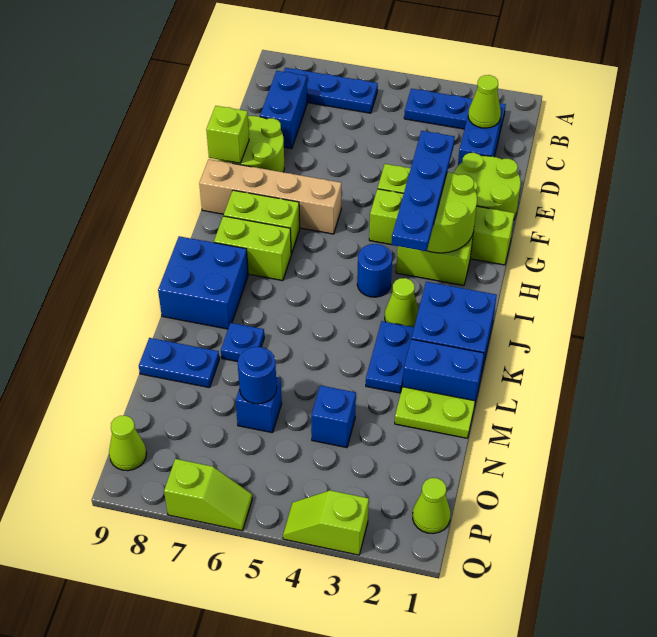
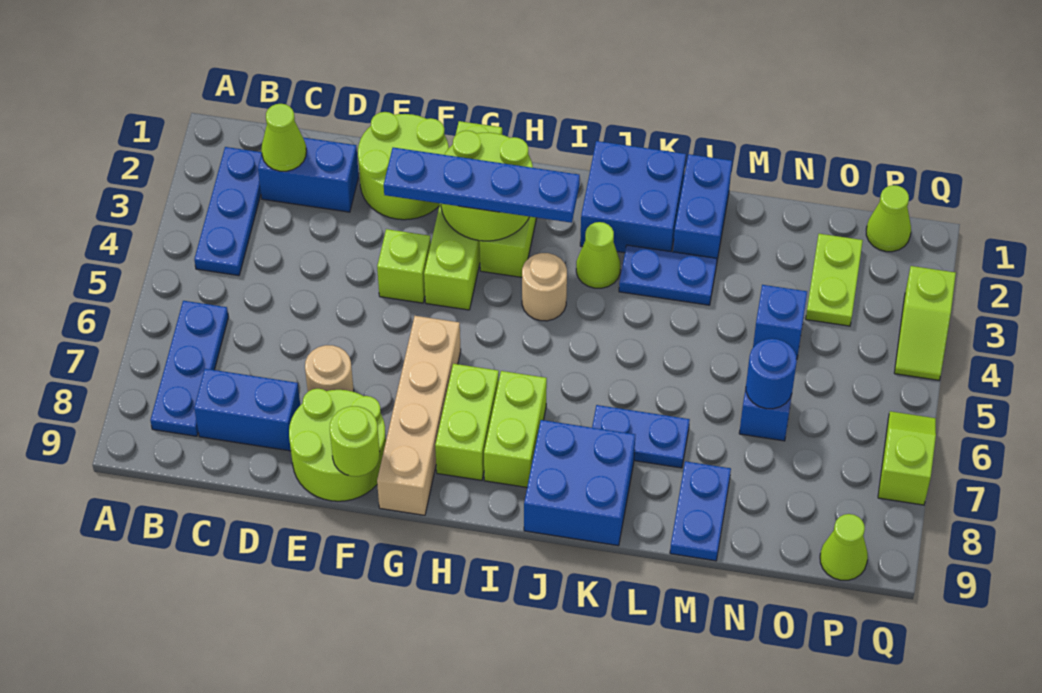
none -> tan round brick E7 level 1
lime brick F9 level 2 -> lime round brick F9 level 2
blue round brick I4 level 1 -> tan round brick I4 level 1
blue plate L7 level 1 -> blue plate K7:L7 level 1
lime plate M1:M2 level 1 -> lime plate O2:O3 level 1

